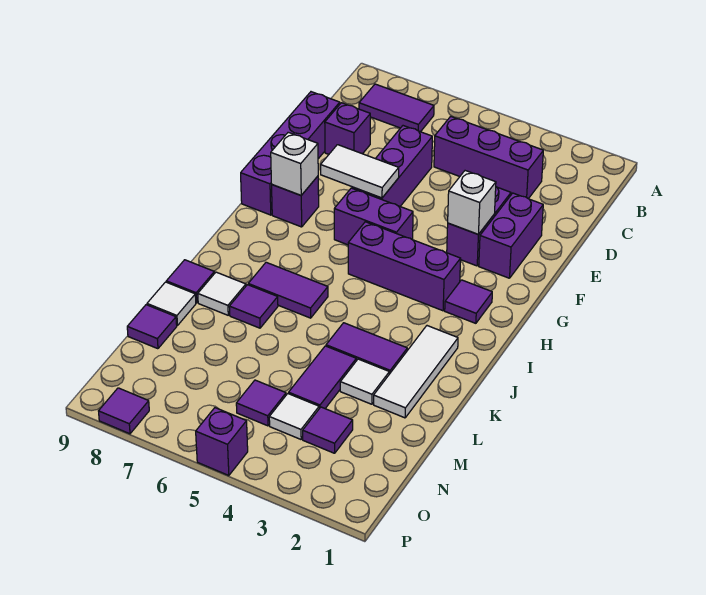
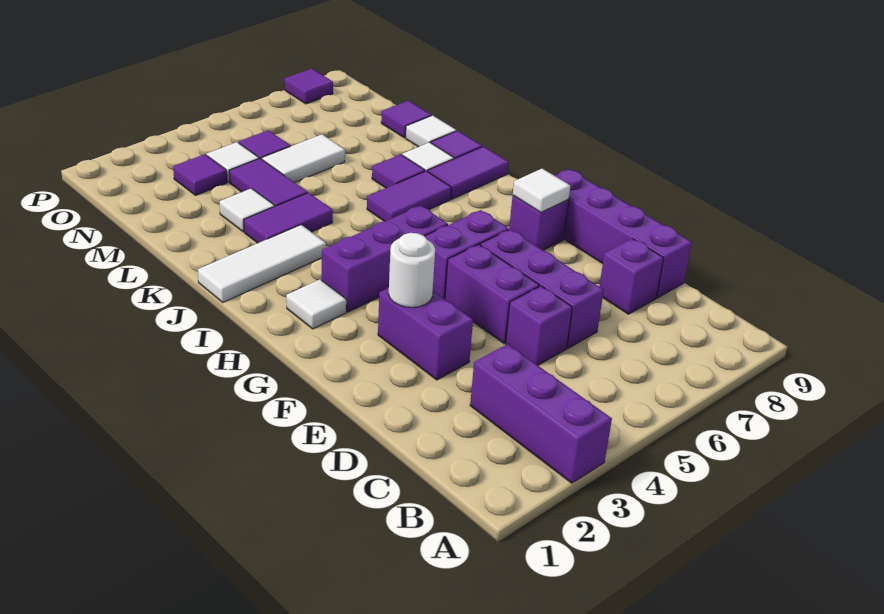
purple tile B7:B8 level 1 -> purple tile J8:J9 level 1
purple brick C3:C5 level 1 -> purple brick A3:C3 level 1
purple brick E2:F2 level 1 -> purple brick E5:F5 level 1
white brick F3 level 2 -> white round brick F3 level 2
white tile F6:F7 level 2 -> white tile M5:M6 level 1
white brick G8 level 2 -> white tile G8 level 2
purple tile H2 level 1 -> white tile H2 level 1
white tile J2:L2 level 1 -> white tile J1:J3 level 1
purple brick P5 level 1 -> purple brick D5 level 1

